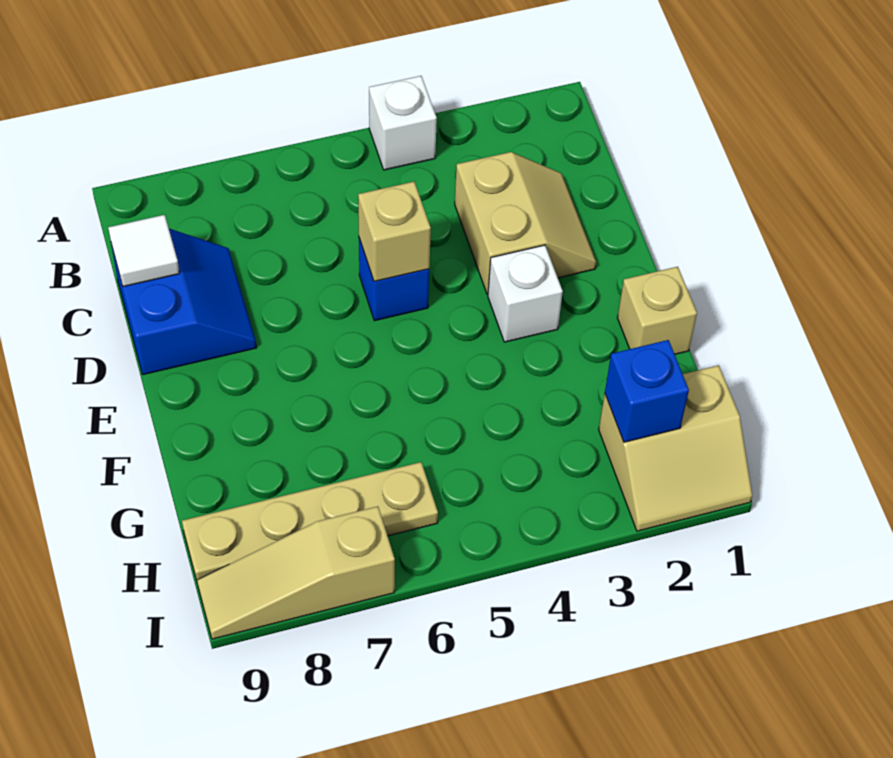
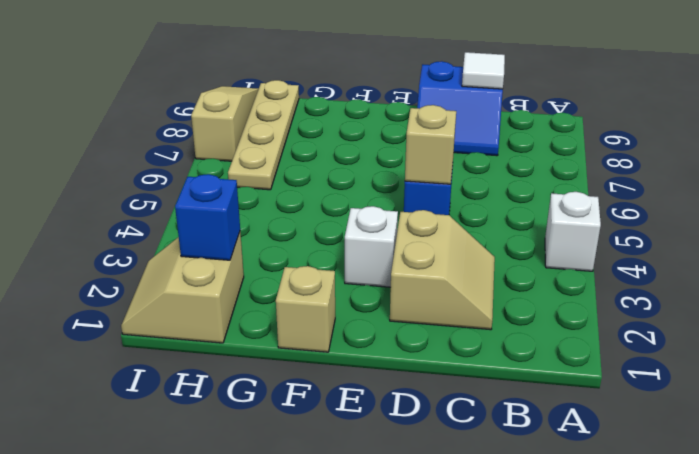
tan slope C2:D3 level 1 top 3 -> tan slope C2:D3 level 1 top D

